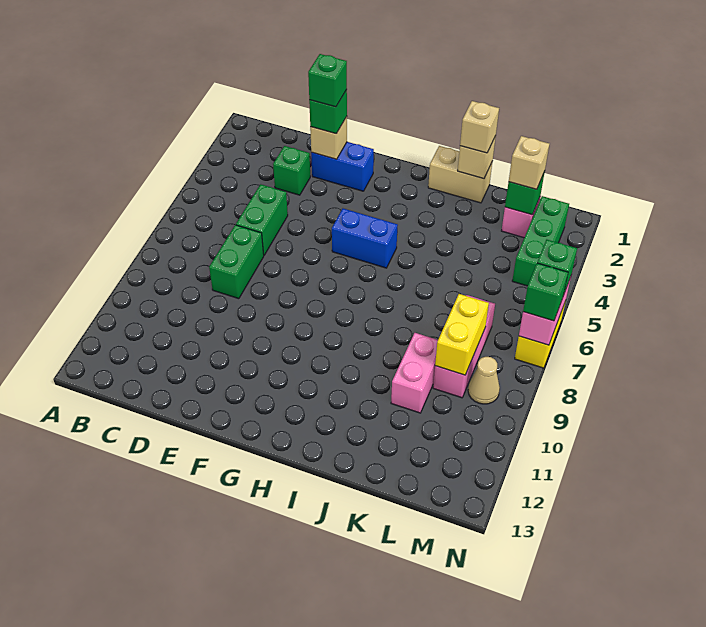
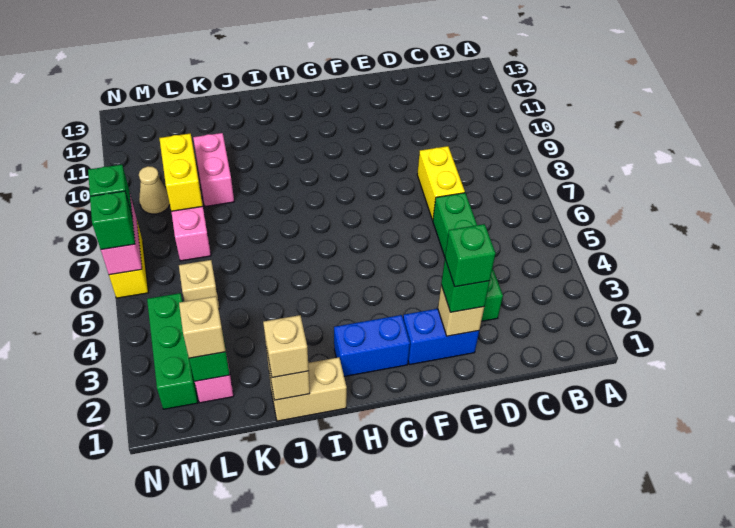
green brick D7:D8 level 1 -> yellow brick D7:D8 level 1
blue brick G5:H5 level 1 -> blue brick G2:H2 level 1
none -> tan brick L5 level 1

